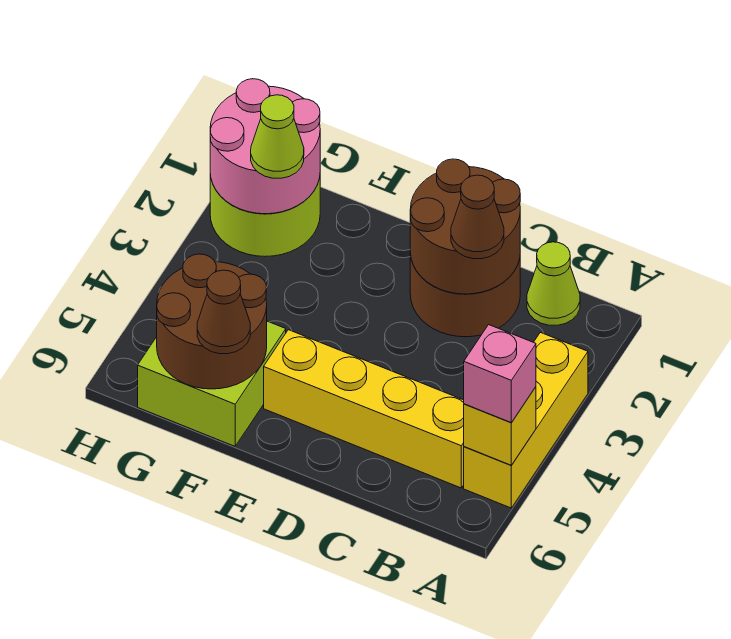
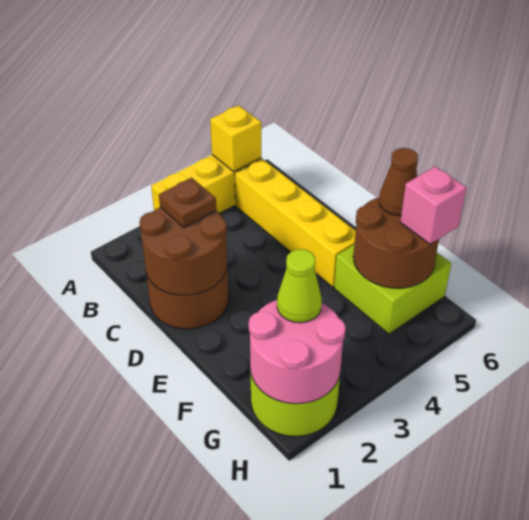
pink brick A5 level 3 -> pink brick G6 level 3
lime cone B1 level 1 -> none
brown cone C2 level 3 -> brown plate C2 level 3

